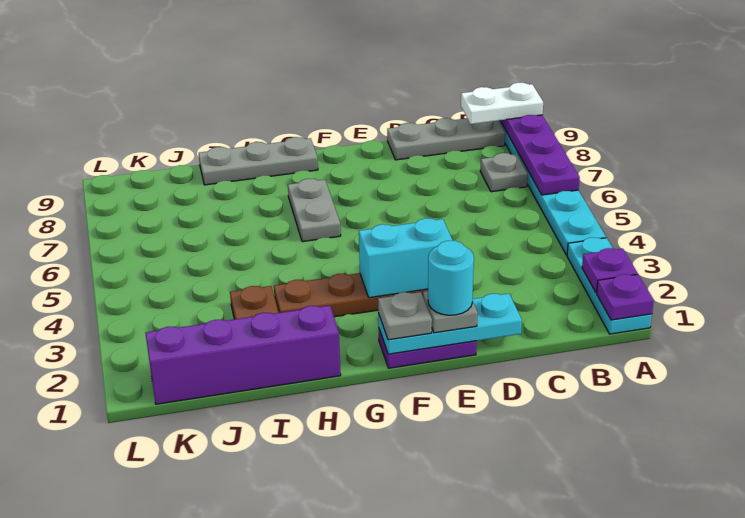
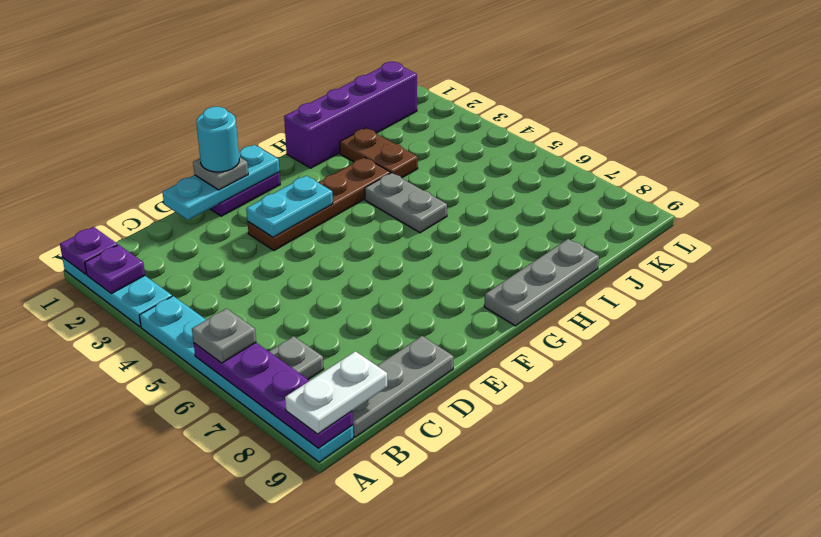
cyan brick E3:F3 level 2 -> cyan plate E3:F3 level 2
grey plate F1 level 3 -> grey plate A6 level 3
grey plate G6:G7 level 1 -> grey plate H4:H5 level 1

